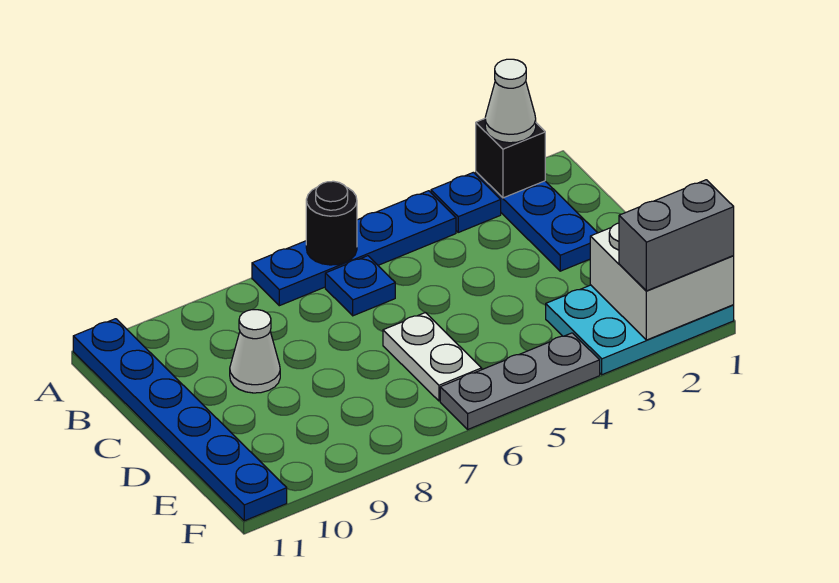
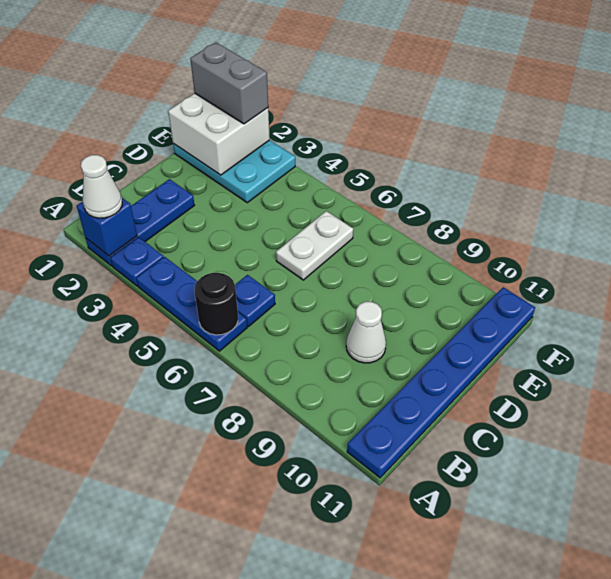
black brick A2 level 2 -> blue brick A2 level 2
blue plate A4:A7 level 1 -> blue plate A4:A6 level 1
grey plate F4:F6 level 1 -> none

